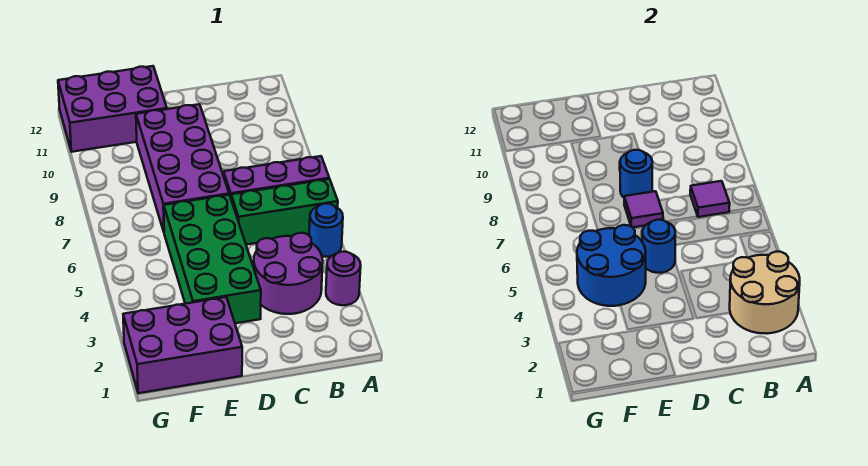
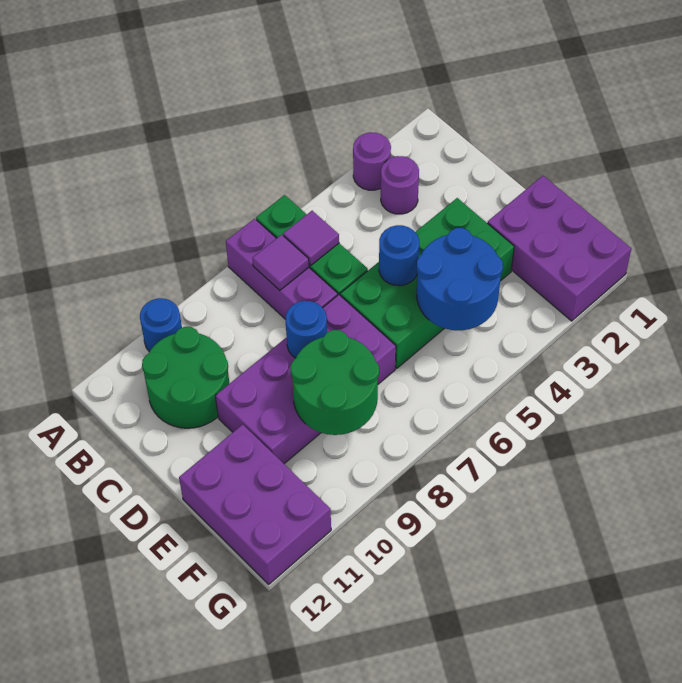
tan round brick A2:B3 level 2 -> none
blue round brick A5 level 1 -> blue round brick A10 level 1
purple round brick B3:C4 level 1 -> purple round brick B3 level 1
none -> green round brick B10:C11 level 1
purple tile D7 level 2 -> purple tile B6 level 2
none -> green round brick E8:F9 level 2

